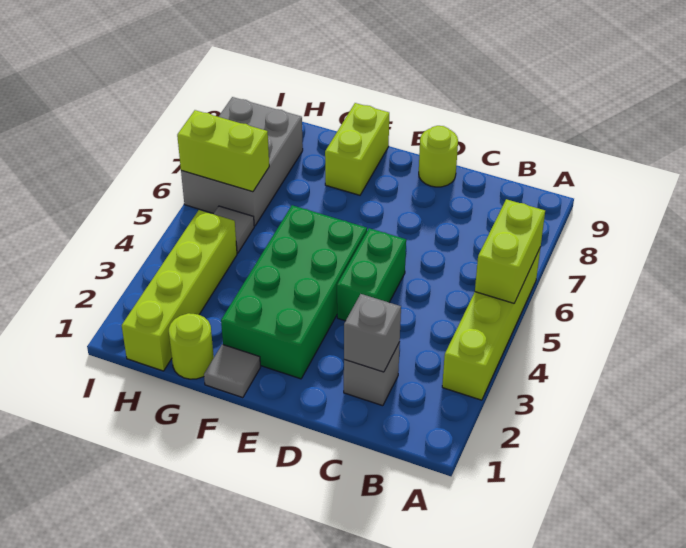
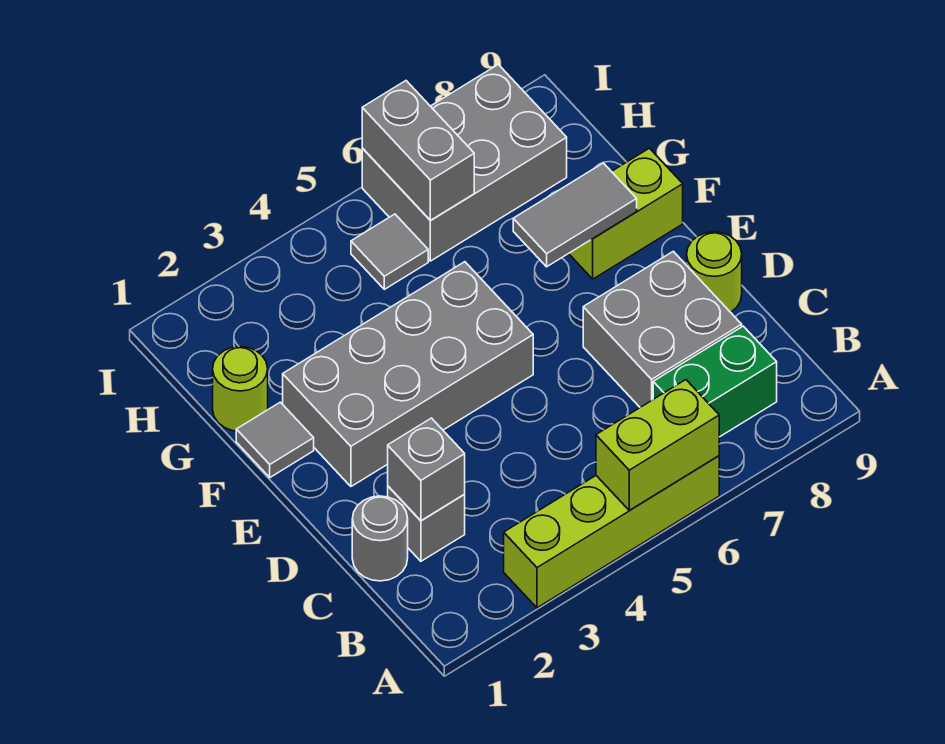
none -> grey round brick C1 level 1
none -> grey brick C7:D8 level 1
green brick D4:D5 level 1 -> green brick B7:B8 level 1
green brick E2:F5 level 1 -> grey brick E2:F5 level 1
none -> grey tile F7:F8 level 2
lime brick H1:H4 level 1 -> none
lime brick H6:I6 level 2 -> grey brick H6:I6 level 2

